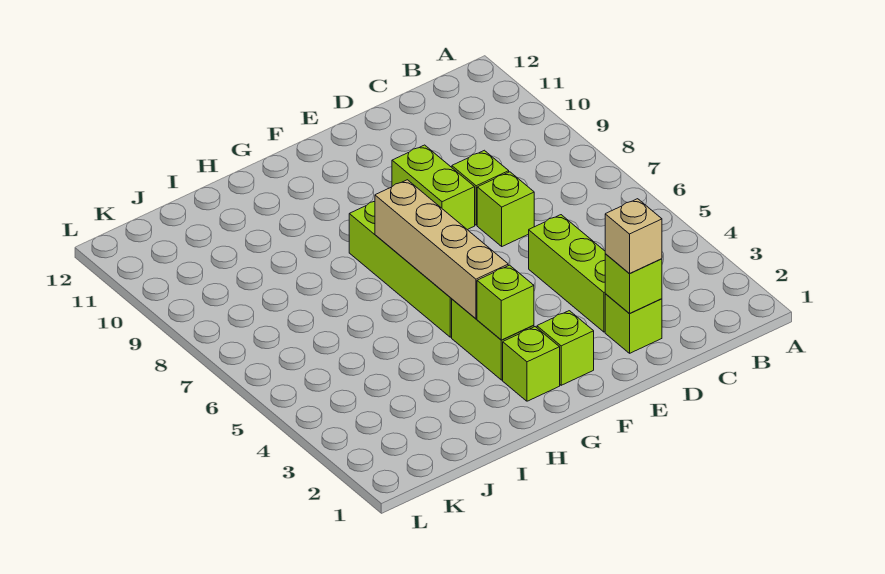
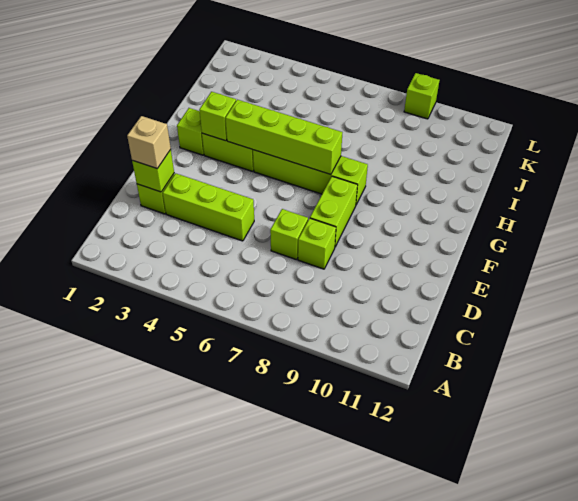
lime brick E8:E9 level 1 -> lime brick E8:F8 level 1
lime brick F2 level 1 -> lime brick L9 level 1
tan brick G4:G7 level 2 -> lime brick G4:G7 level 2

